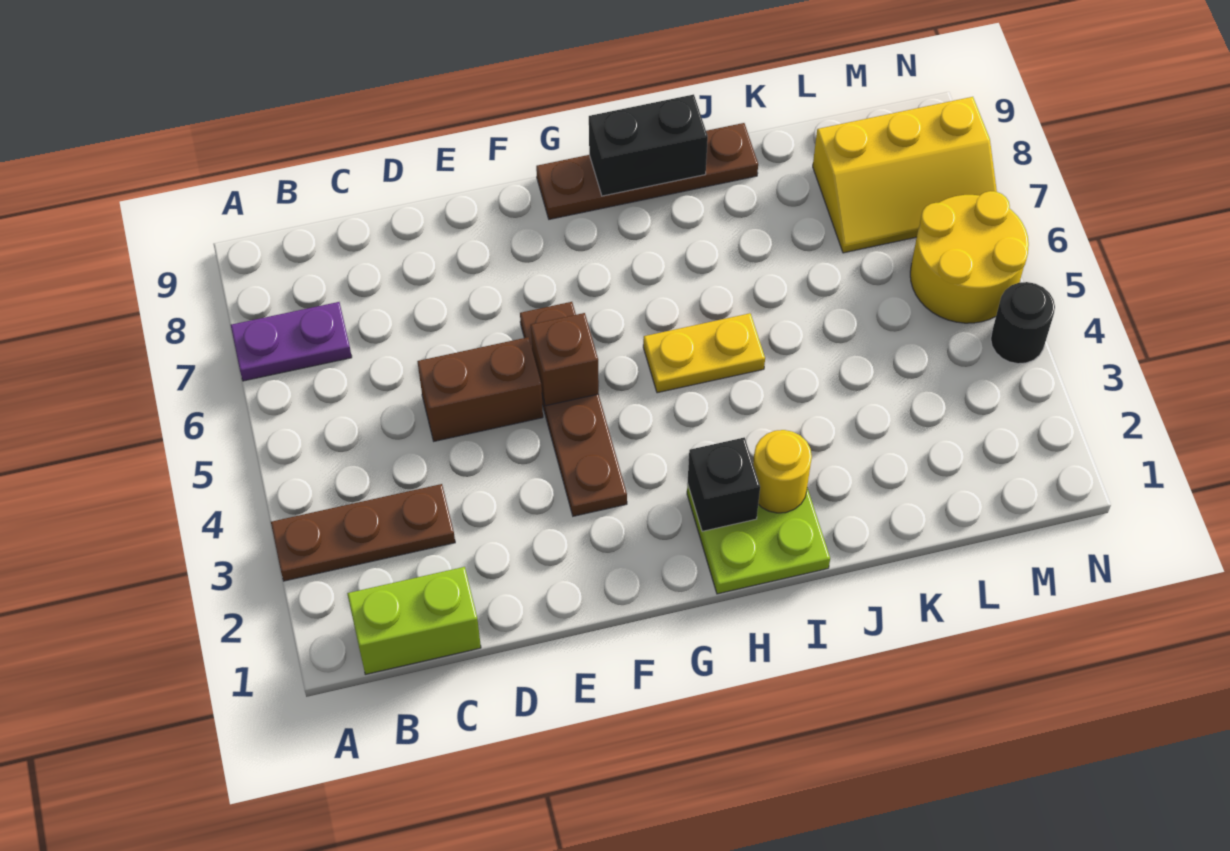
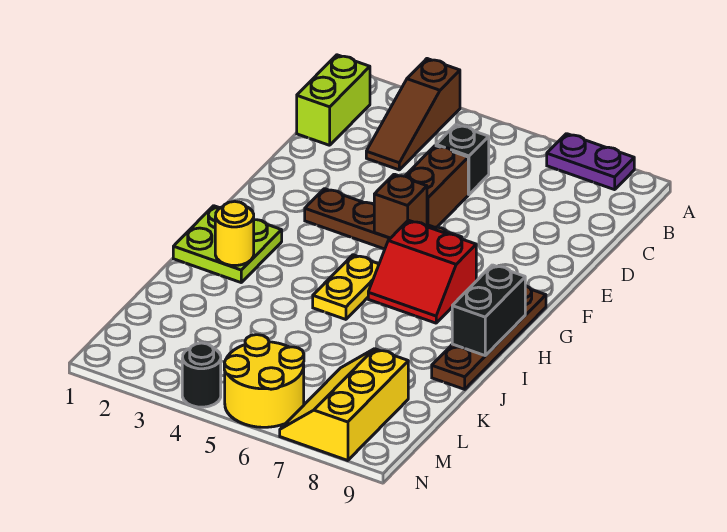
brown plate A3:C3 level 1 -> brown slope A3:C3 level 1 top A
purple plate A7:B7 level 1 -> purple plate A7:A8 level 1
none -> red slope G6:H7 level 1 top G
black brick H2 level 2 -> black brick C5 level 1

